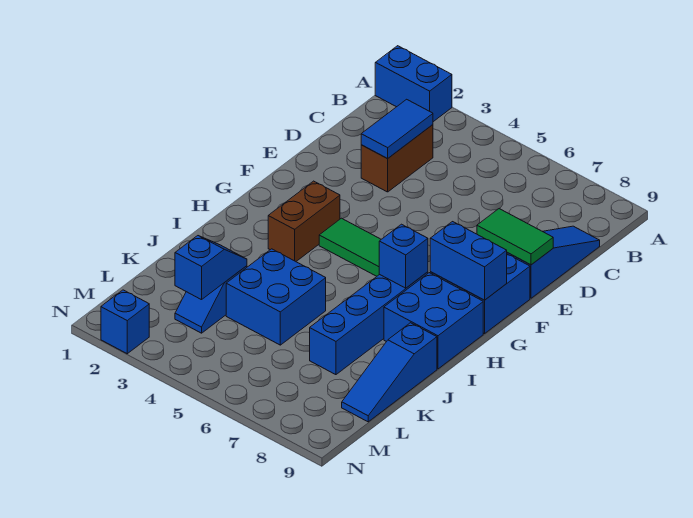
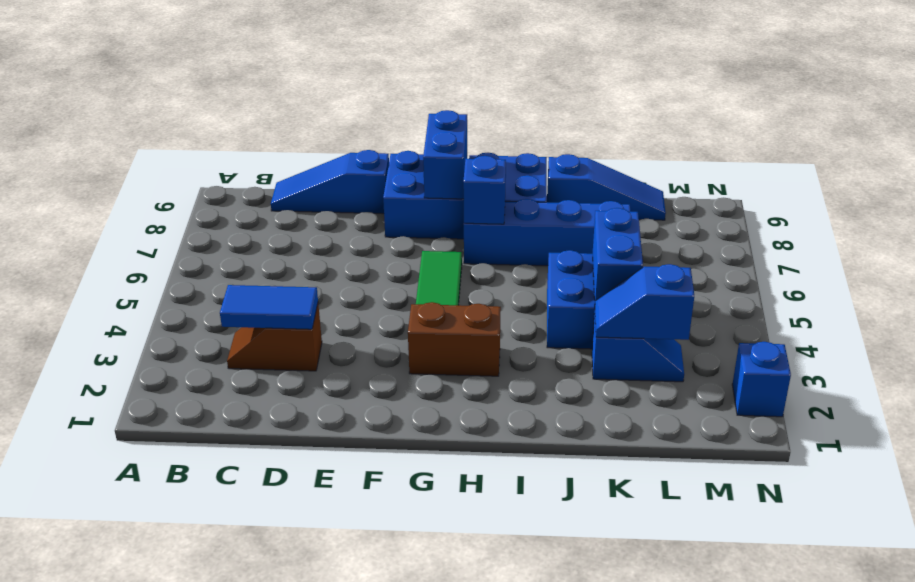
blue brick A1:A2 level 1 -> blue brick K4:K5 level 2
brown brick C3:D3 level 1 -> brown slope C3:D3 level 1 top D
green tile E8:E9 level 2 -> none

